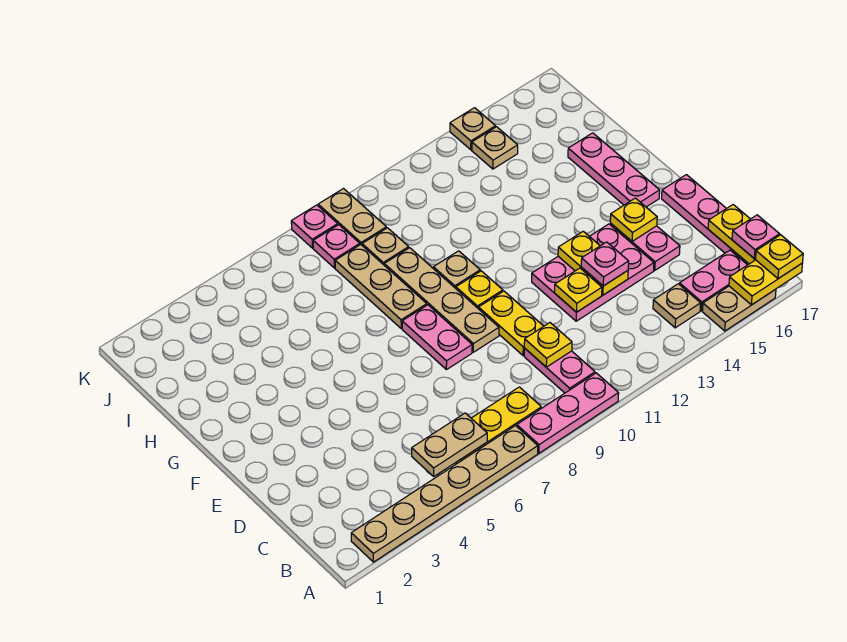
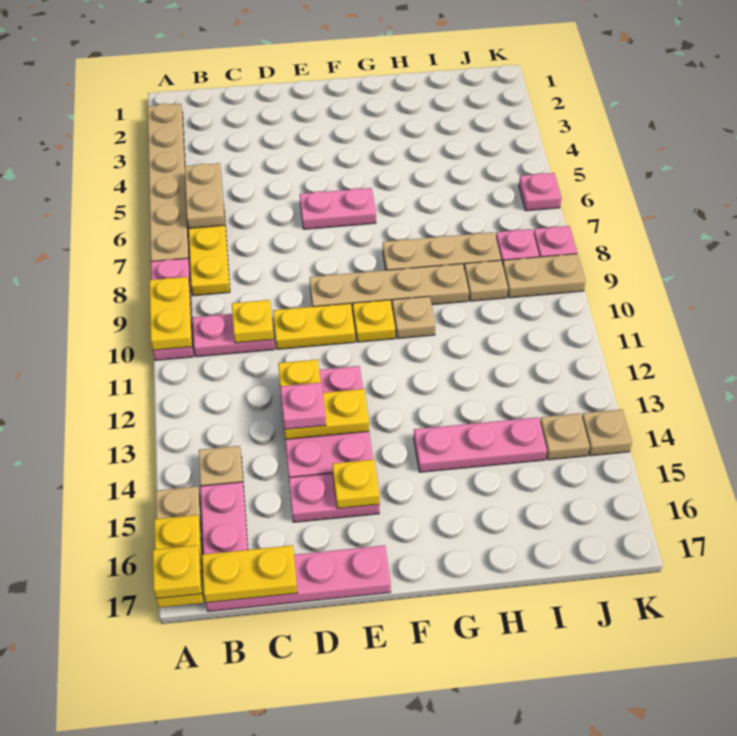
none -> yellow plate A9:A10 level 2
pink plate B17 level 3 -> pink plate K6 level 1
pink plate E8:F8 level 1 -> pink plate E6:F6 level 1
pink plate F16:H16 level 1 -> pink plate G14:I14 level 1

